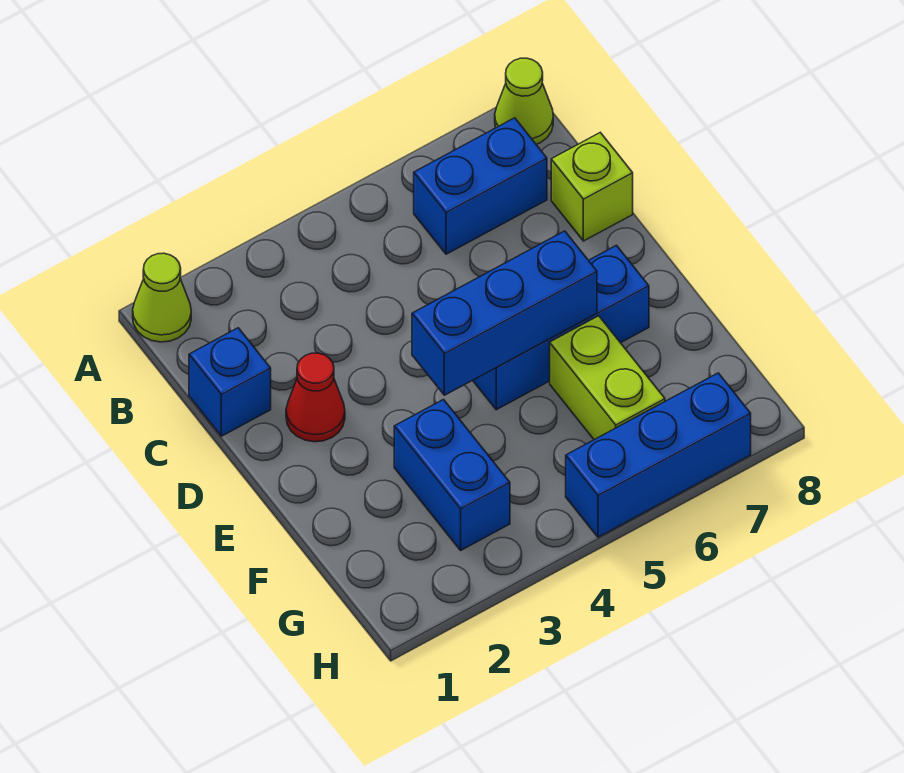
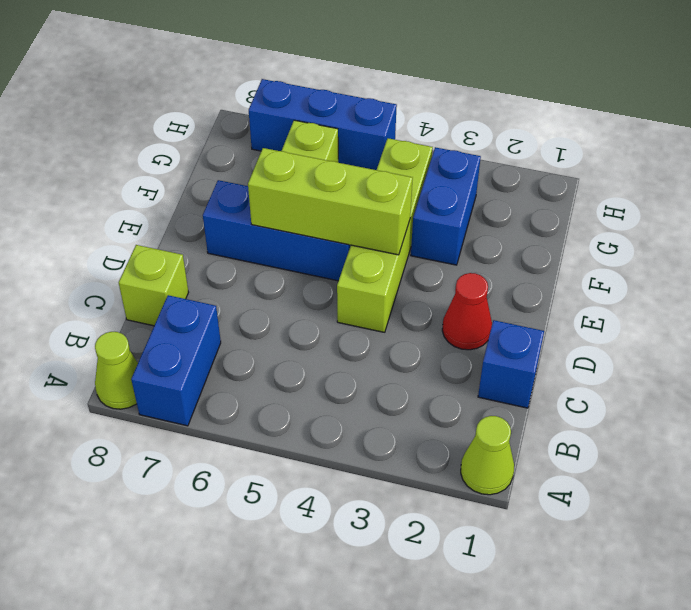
blue brick B6:B7 level 1 -> blue brick A7:B7 level 1
none -> lime brick D4:G4 level 1
blue brick E4:E6 level 2 -> lime brick E4:E6 level 2

